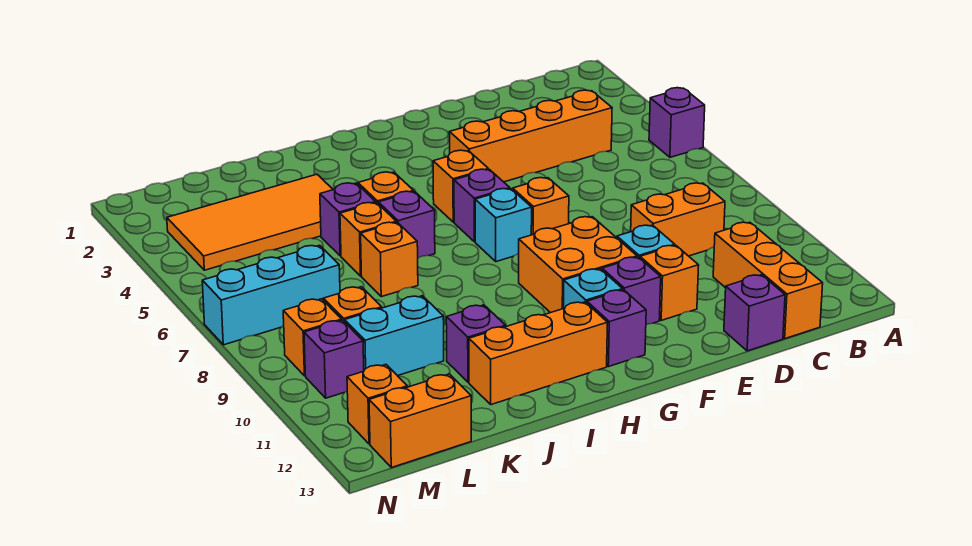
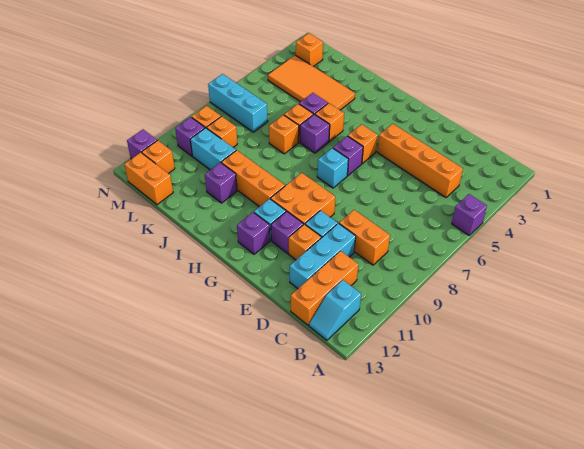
none -> cyan slope B12:B13 level 1 top 12
none -> cyan brick D10:D12 level 1
purple brick D13 level 1 -> purple brick N12 level 1
orange brick F7 level 1 -> orange brick M2 level 1
orange brick H12:J12 level 1 -> orange brick H10:J10 level 1

